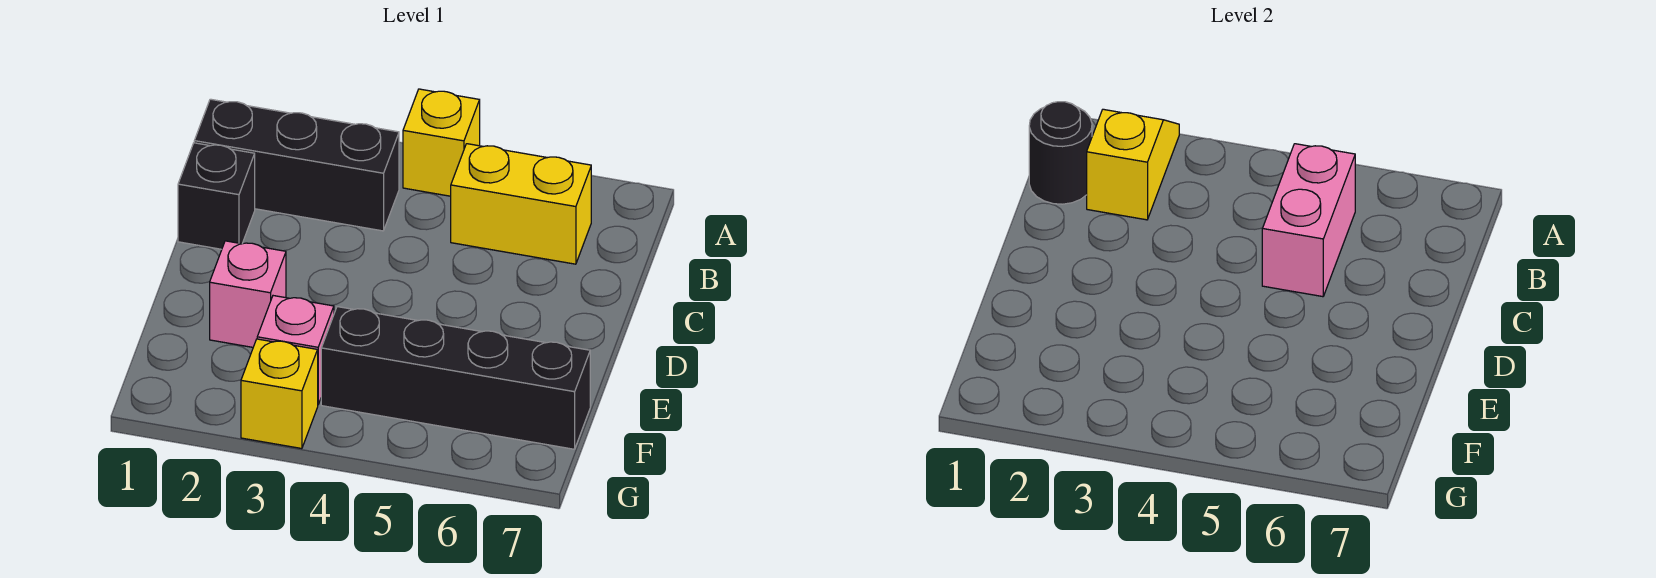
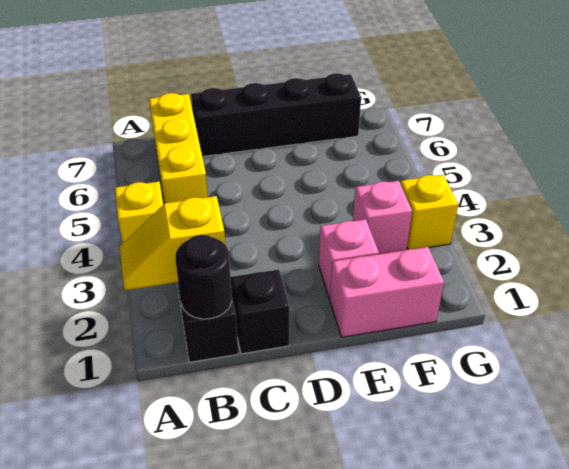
yellow brick B5:B6 level 1 -> yellow brick B5:B7 level 1
pink brick B5:C5 level 2 -> pink brick E1:F1 level 1
black brick F4:F7 level 1 -> black brick C7:F7 level 1

